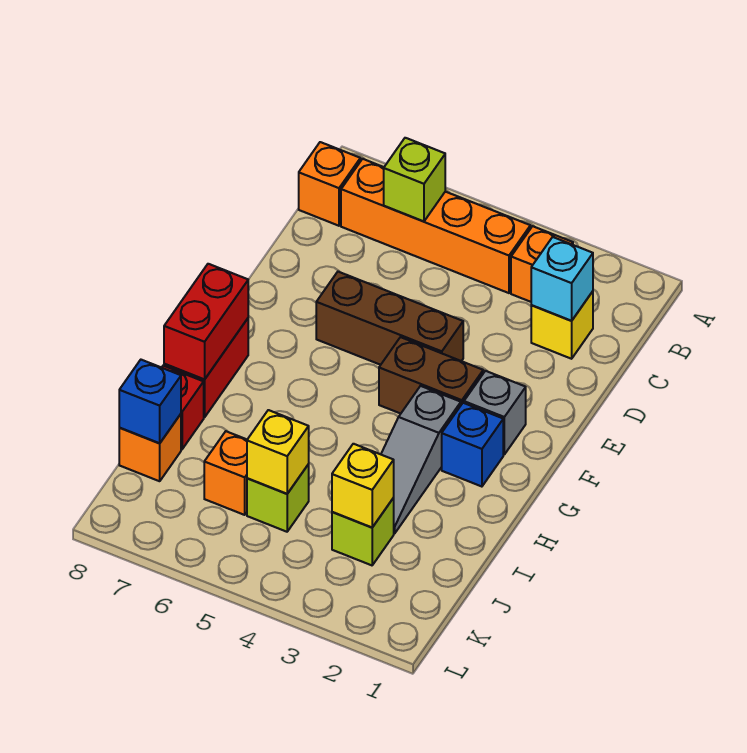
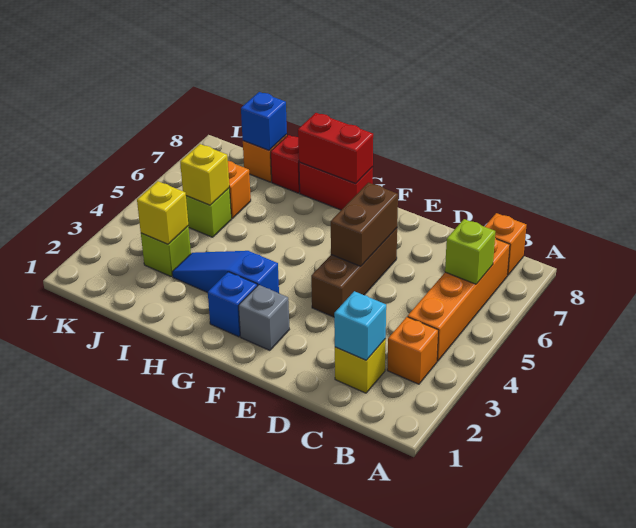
brown brick F3:F4 level 1 -> brown brick E5:E6 level 2
grey slope G3:I3 level 1 top G -> blue slope G3:I3 level 1 top G

